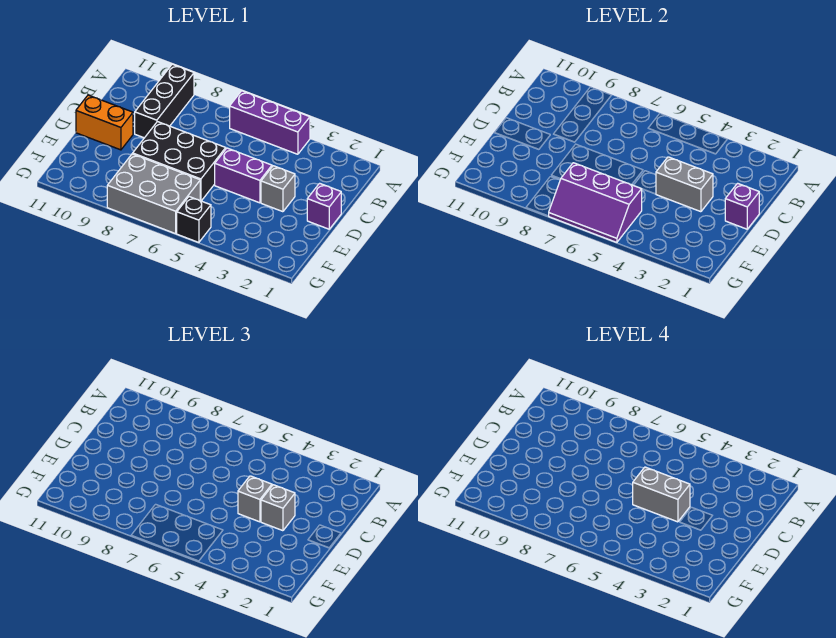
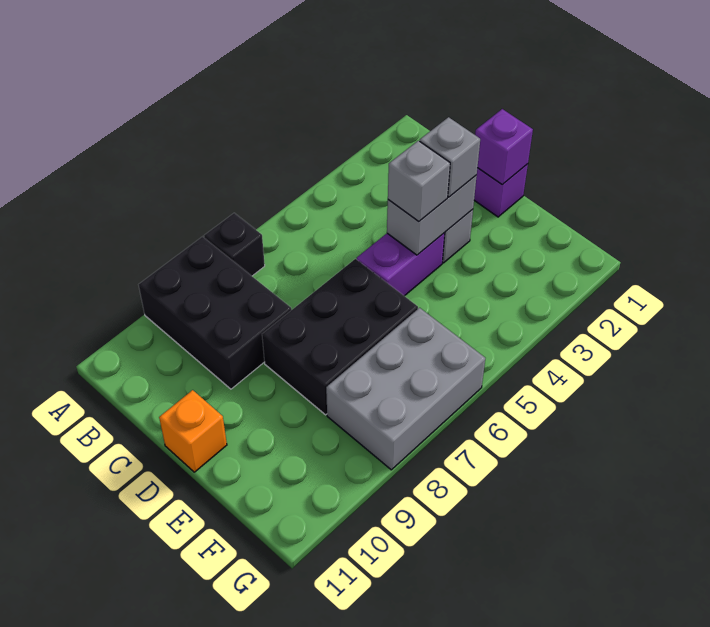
purple brick A4:A6 level 1 -> none
black brick A9:C9 level 1 -> black brick A8:C9 level 1
grey brick D4:D5 level 4 -> none
orange brick D10:D11 level 1 -> orange brick D11 level 1
purple slope F5:G7 level 2 top F -> none
black brick G5 level 1 -> black brick A7 level 1

